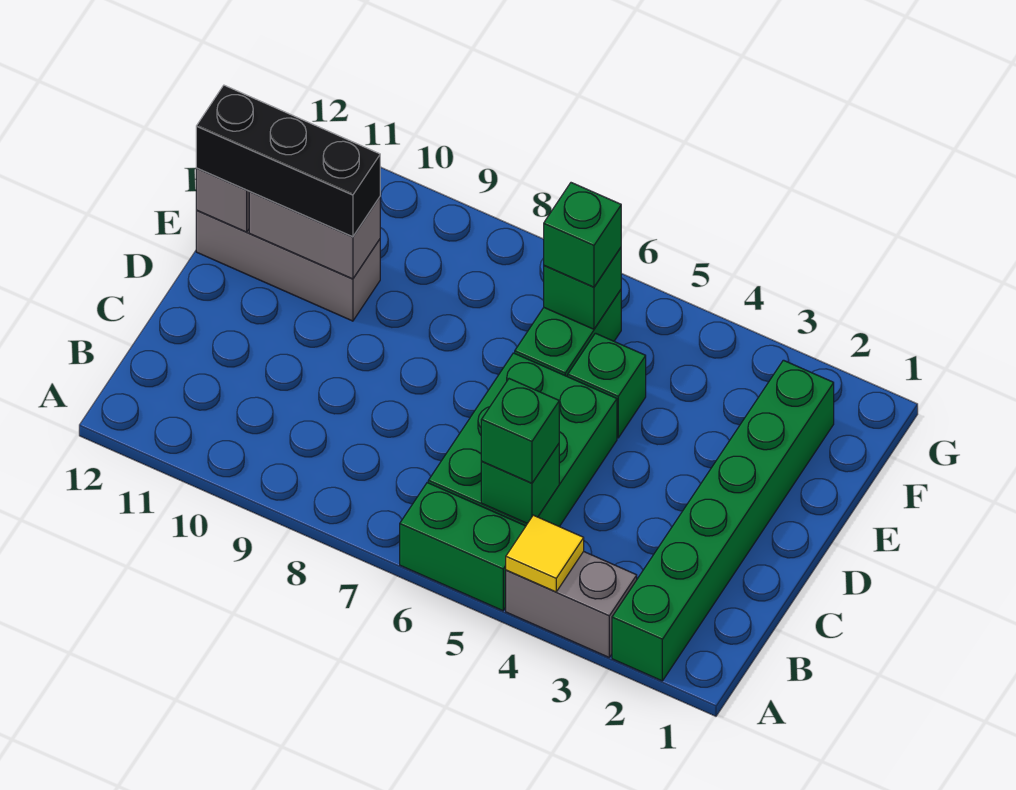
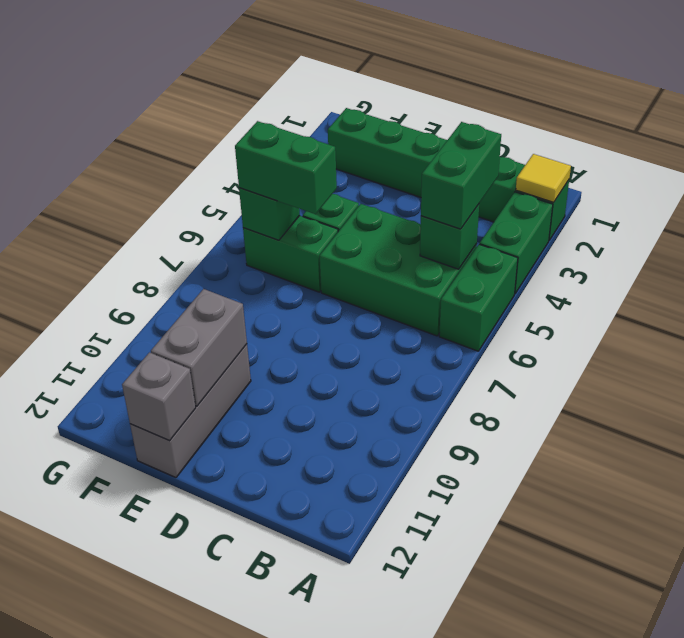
grey brick A3:A4 level 1 -> green brick A3:A4 level 1
yellow tile A4 level 2 -> yellow tile A2 level 2
green brick B5 level 3 -> green brick B4:B5 level 3
black brick E10:E12 level 3 -> none
green brick F6 level 3 -> green brick E6:F6 level 3

